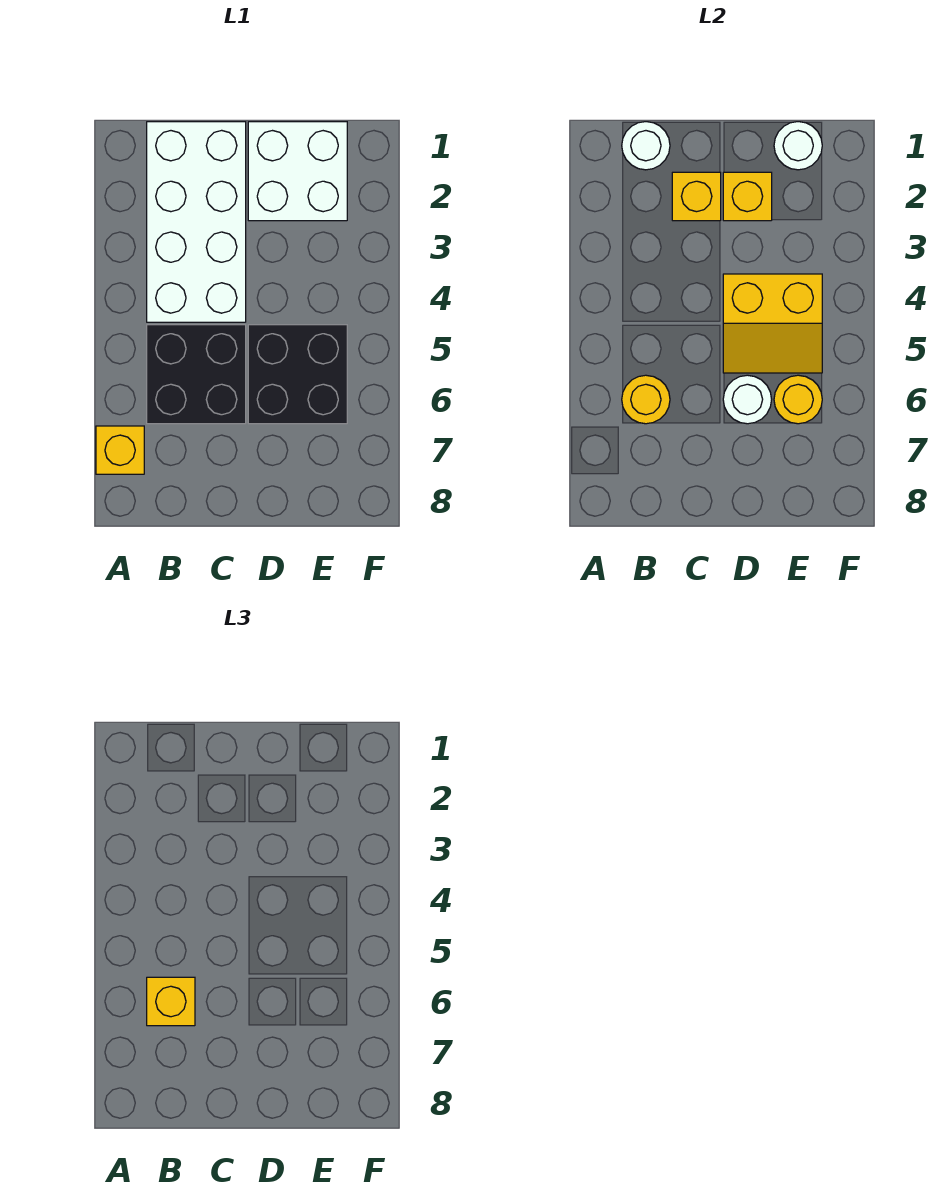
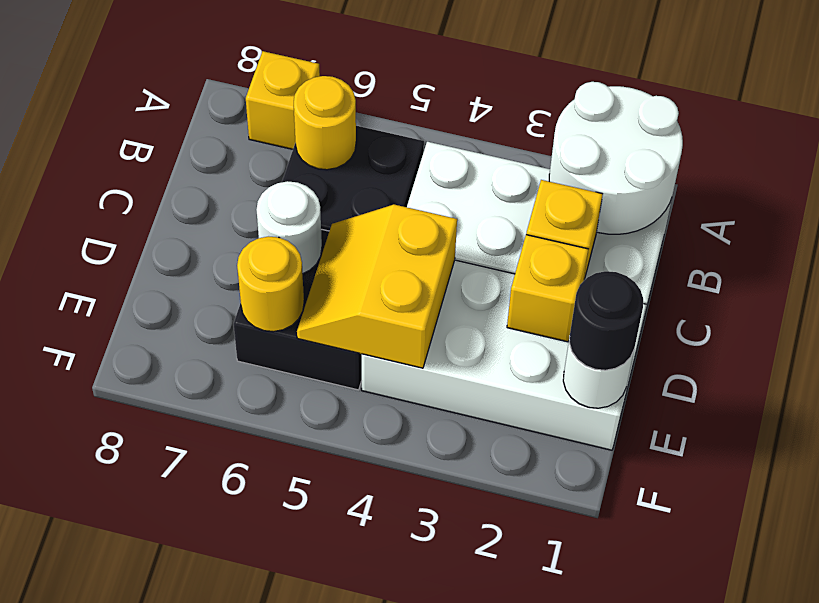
white round brick B1 level 2 -> white round brick A1:B2 level 2
yellow brick B6 level 3 -> none
white brick D1:E2 level 1 -> white brick D1:E4 level 1
none -> black round brick E1 level 3

